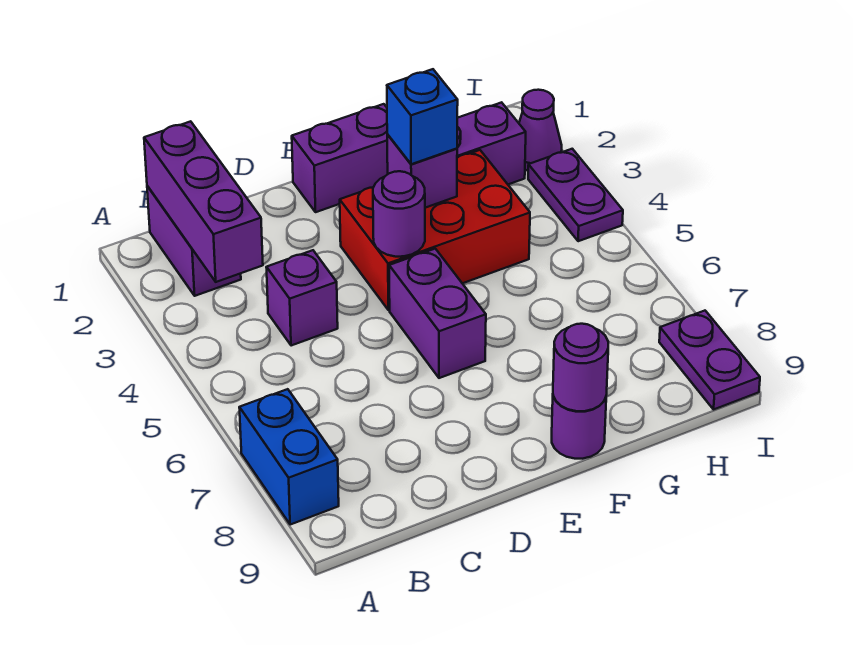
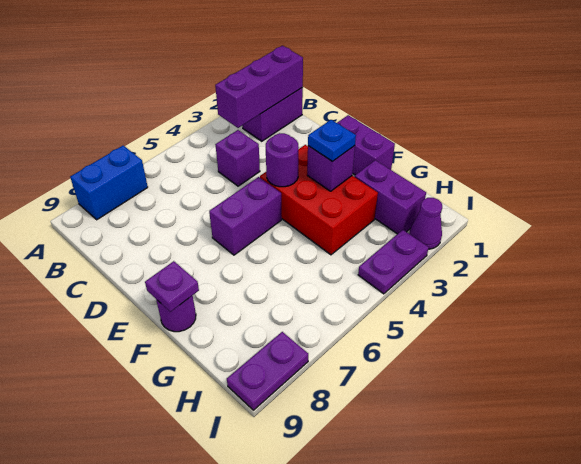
blue brick F3 level 3 -> blue plate F3 level 3
purple round brick F9 level 2 -> purple plate F9 level 2

